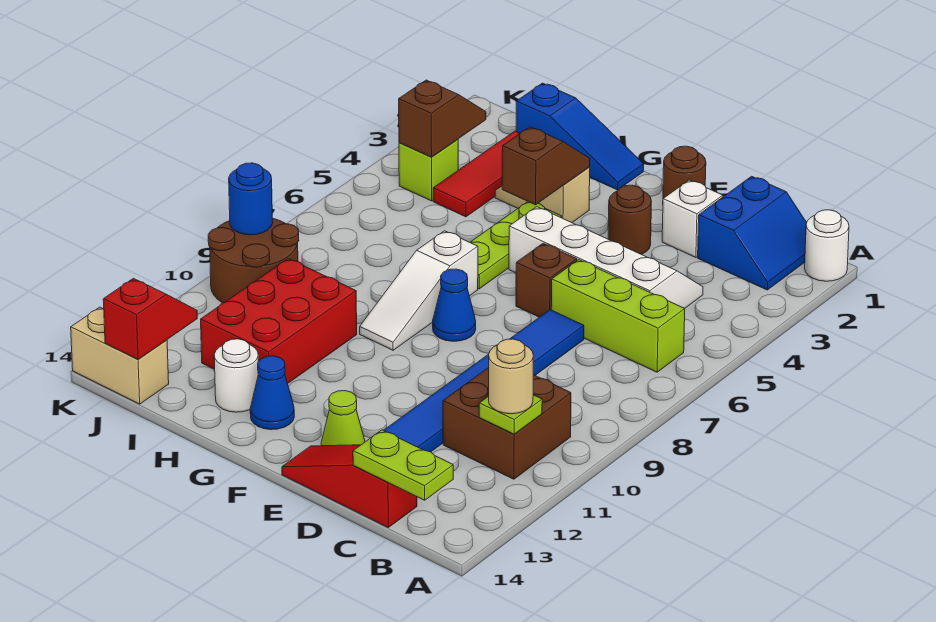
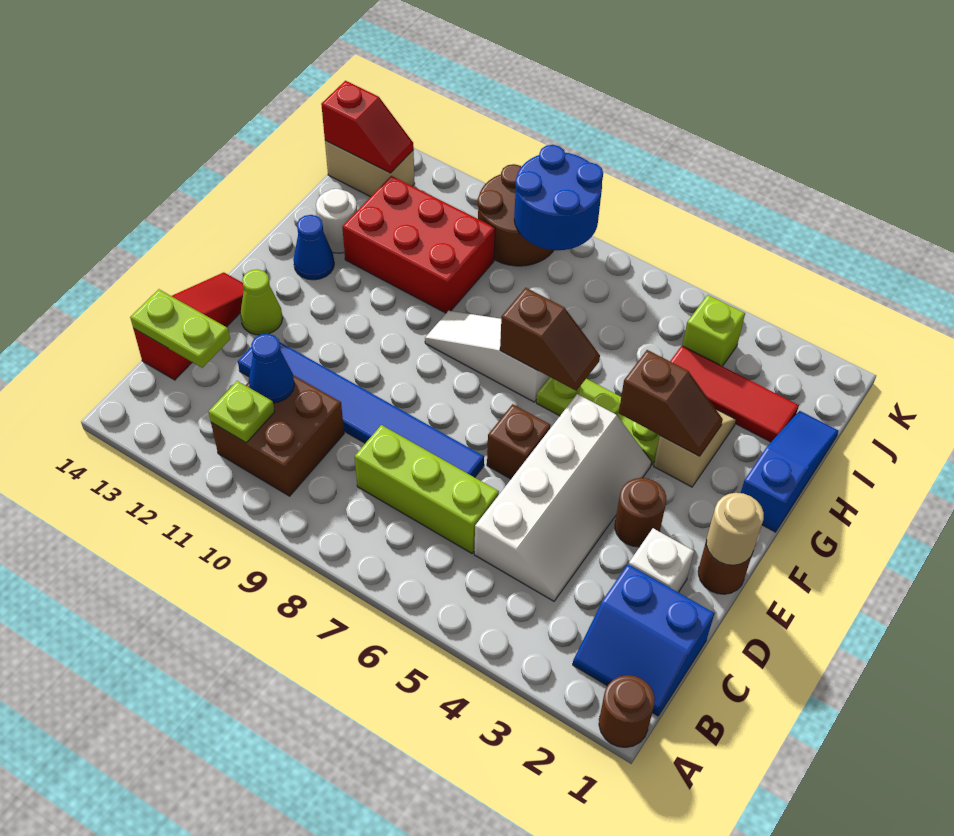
white round brick A1 level 1 -> brown round brick A1 level 1
lime brick B6:D6 level 1 -> lime brick C6:C8 level 1
tan round brick B11 level 3 -> tan round brick E1 level 2
lime plate B14:C14 level 2 -> lime plate C13:C14 level 2
blue cone F8 level 1 -> blue cone C11 level 2
blue slope G1:I1 level 1 top I -> blue slope G1:I1 level 1 top G
brown slope J3:J4 level 2 top 4 -> brown slope G6:G7 level 2 top 7
tan brick J14:K14 level 1 -> tan brick J13:J14 level 1
blue round brick K9 level 2 -> blue round brick J8:K9 level 2

